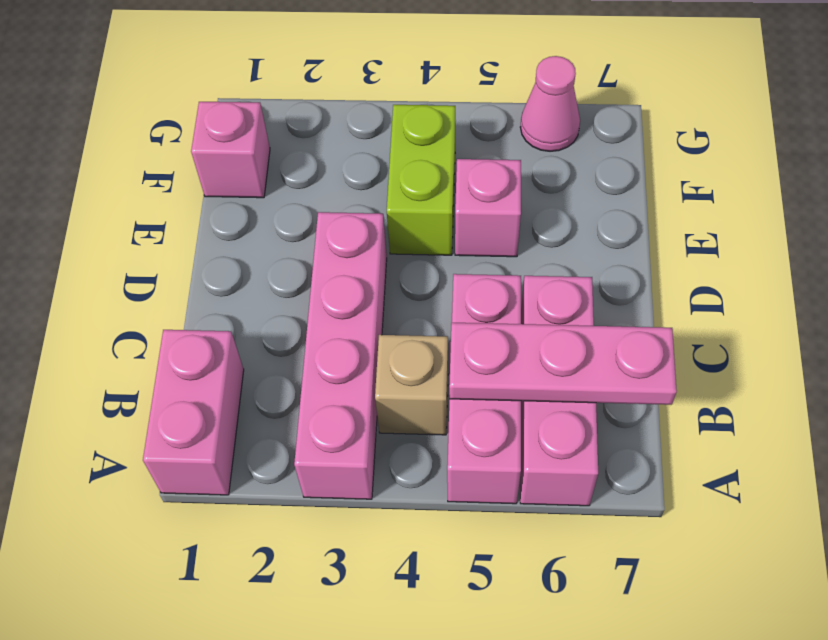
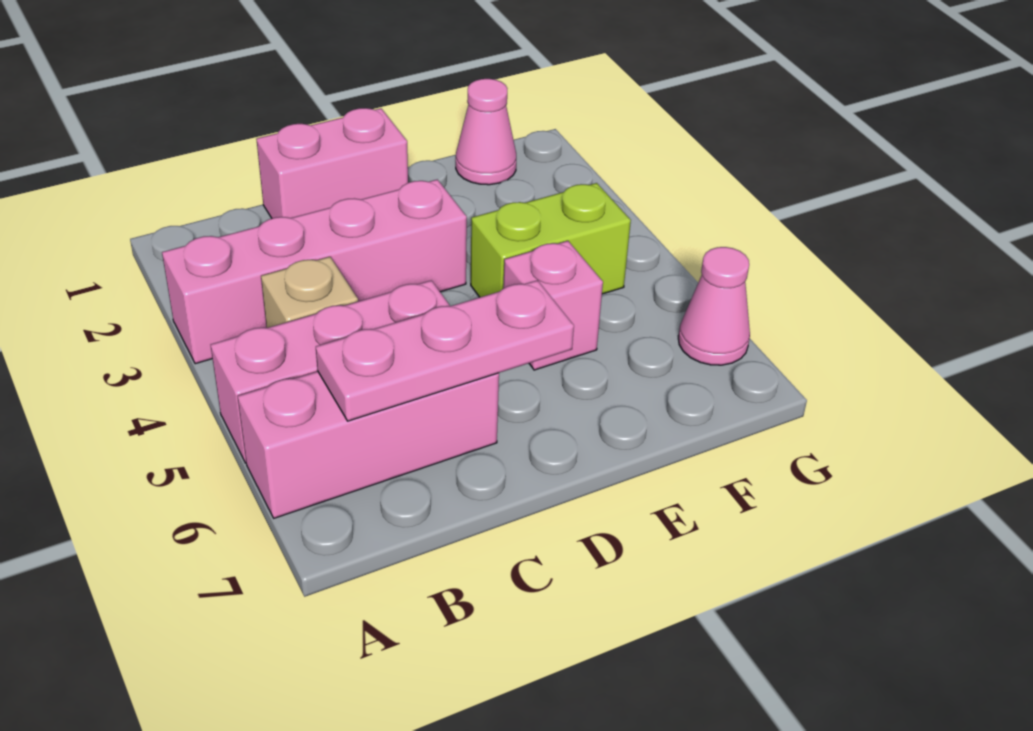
pink brick A1:B1 level 1 -> pink brick C1:D1 level 1
pink plate B5:B7 level 2 -> pink plate B6:D6 level 2
pink brick F1 level 1 -> pink cone F1 level 1

